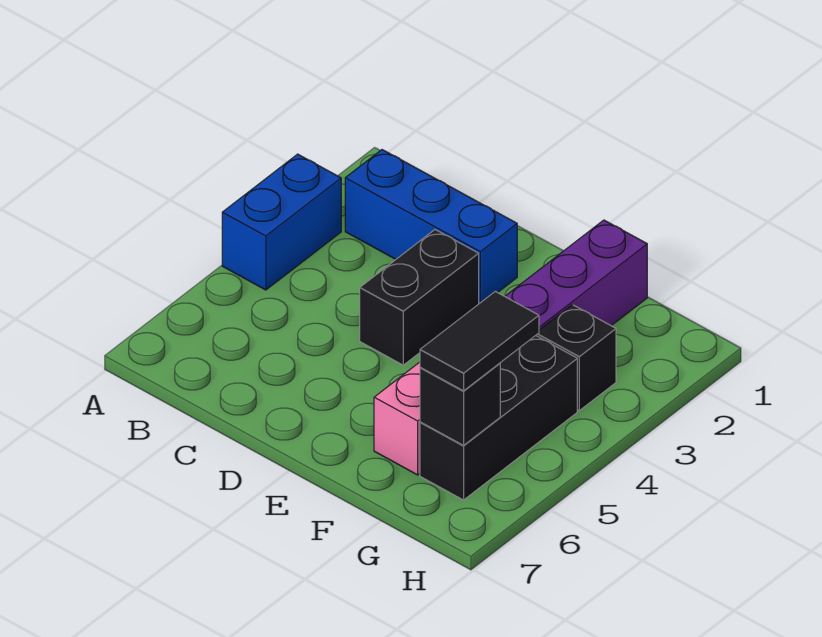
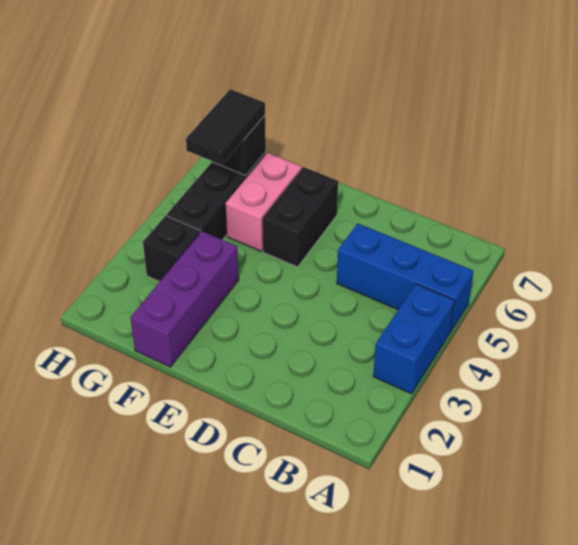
blue brick B2:D2 level 1 -> blue brick A5:C5 level 1
black brick D3:D4 level 1 -> black brick E5:E6 level 1

